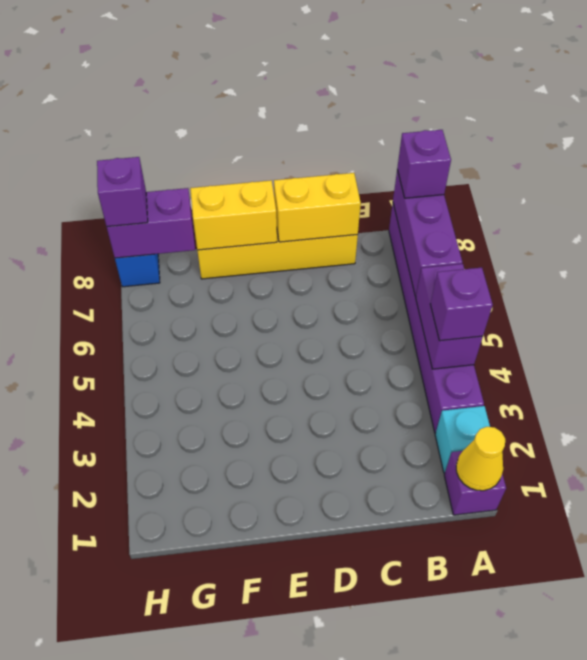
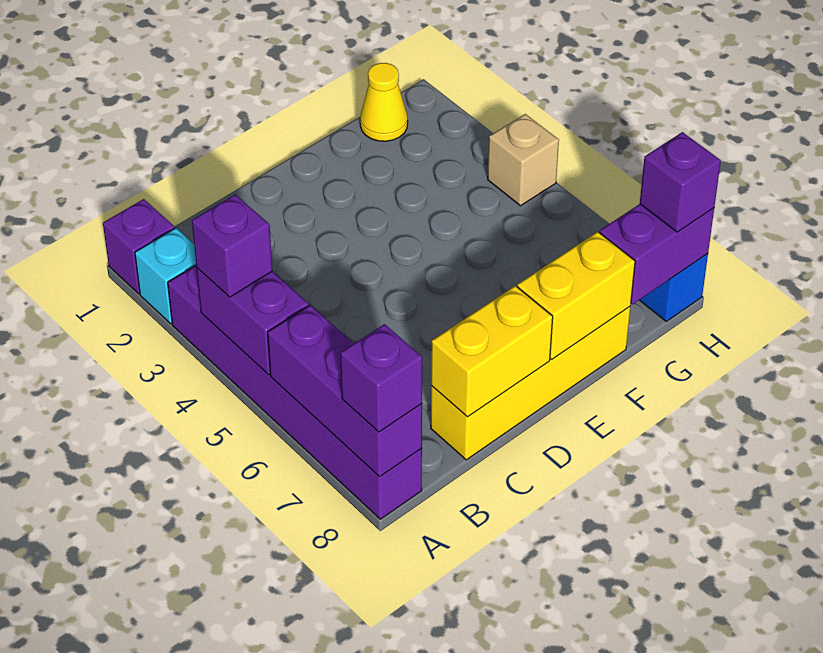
yellow cone A1 level 2 -> yellow cone G1 level 1
none -> tan brick H4 level 1

